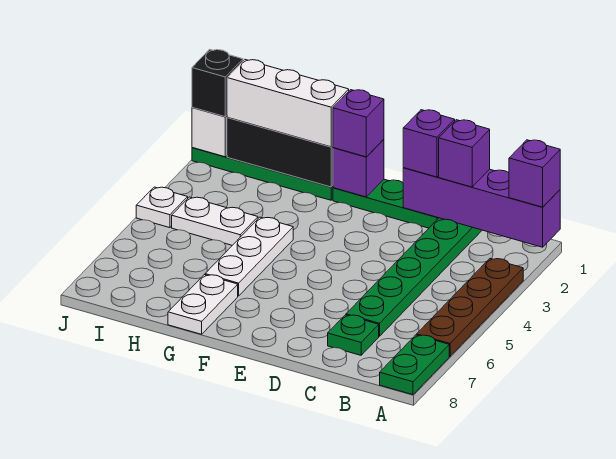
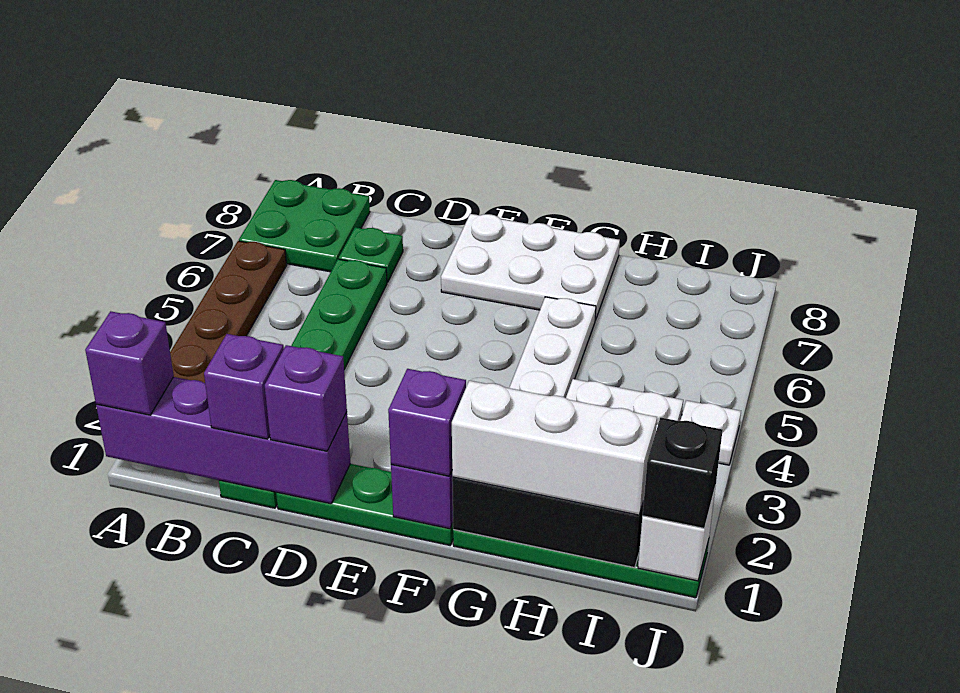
green plate A7:A8 level 1 -> green plate A7:B8 level 1
white plate G7:G8 level 1 -> white plate E7:G8 level 1

